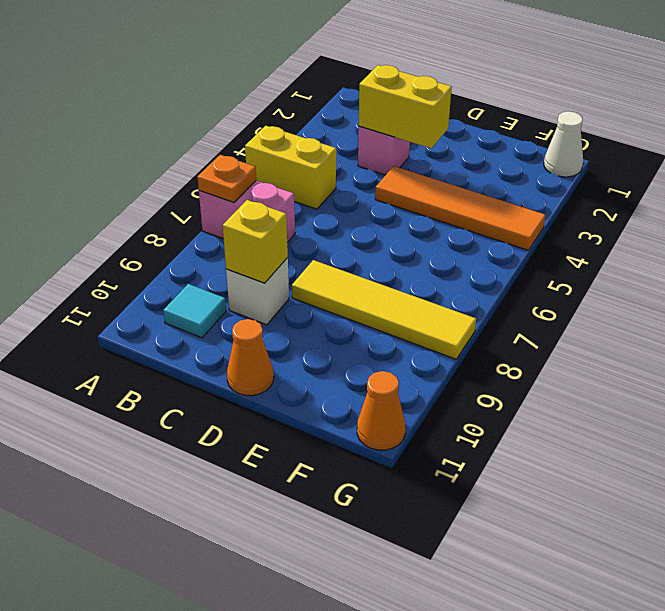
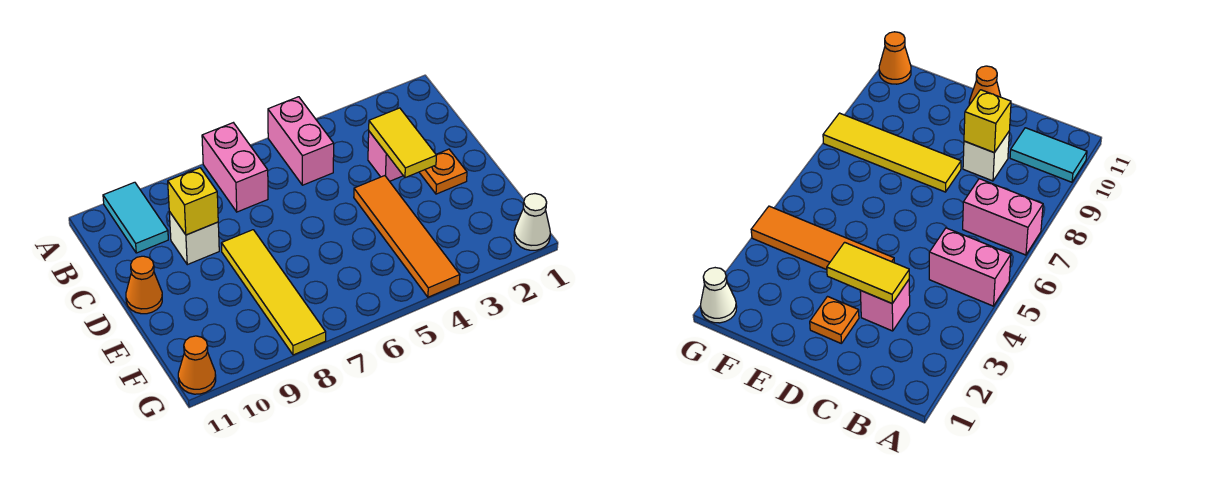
yellow brick A5:B5 level 1 -> pink brick A5:B5 level 1
orange plate A7 level 2 -> orange plate D2 level 1
cyan tile B10 level 1 -> cyan tile A10:B10 level 1
yellow brick C3:D3 level 2 -> yellow tile C3:D3 level 2

